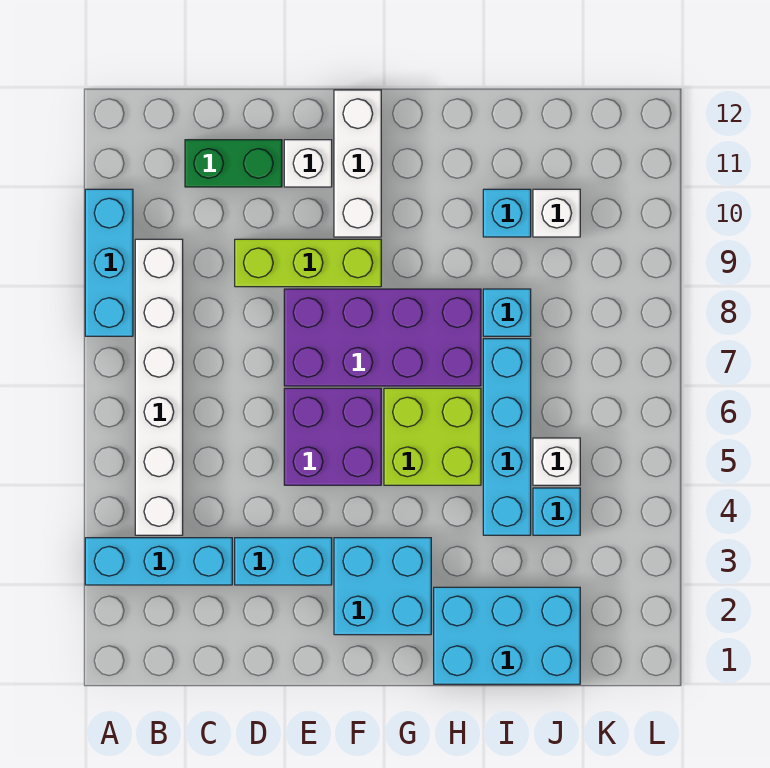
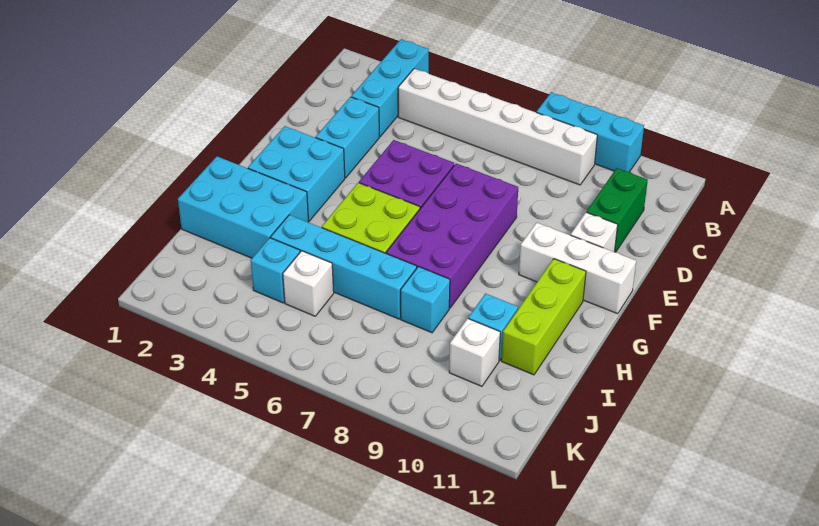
lime brick D9:F9 level 1 -> lime brick G11:I11 level 1
cyan brick H1:J2 level 1 -> cyan brick H1:I3 level 1

